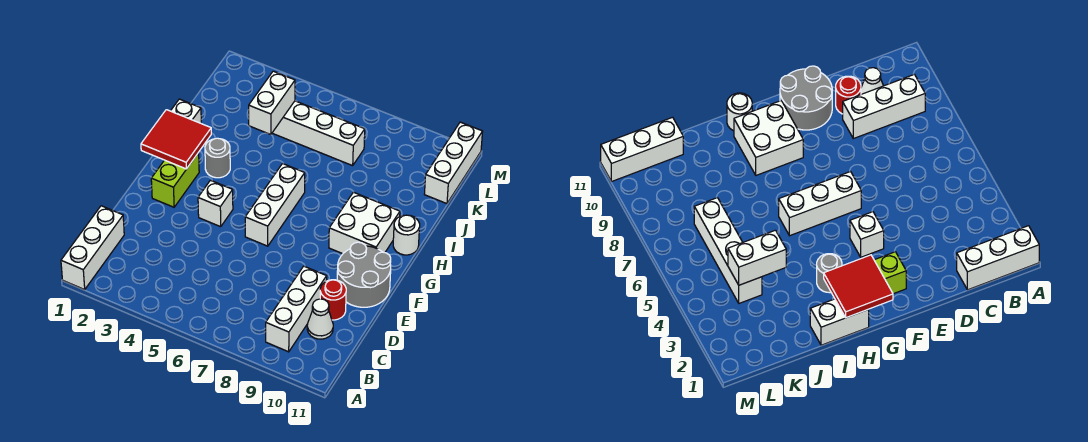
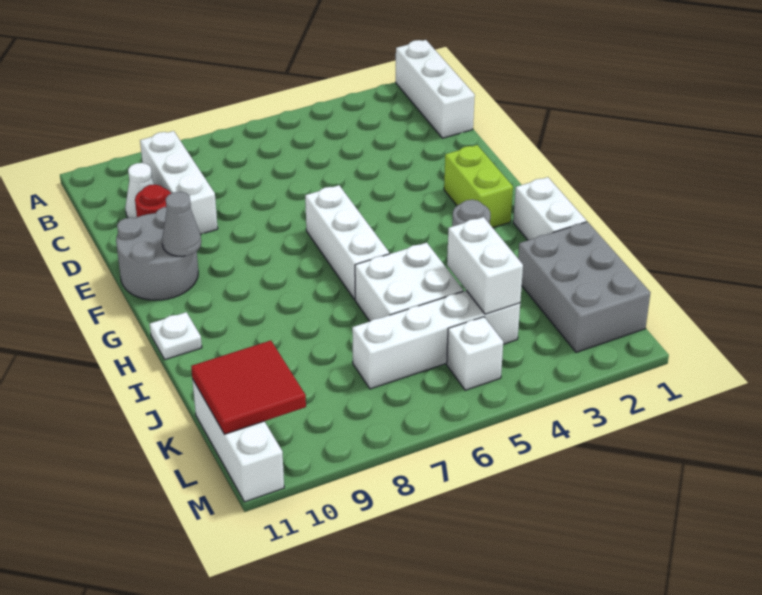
white brick F4 level 1 -> white brick L5 level 1
none -> grey cone F10 level 2
red tile G1:H2 level 2 -> red tile K10:L11 level 2
white brick G9:H10 level 1 -> white brick I5:J6 level 1
white round brick H11 level 1 -> white plate H11 level 1
none -> grey brick J1:L2 level 1

